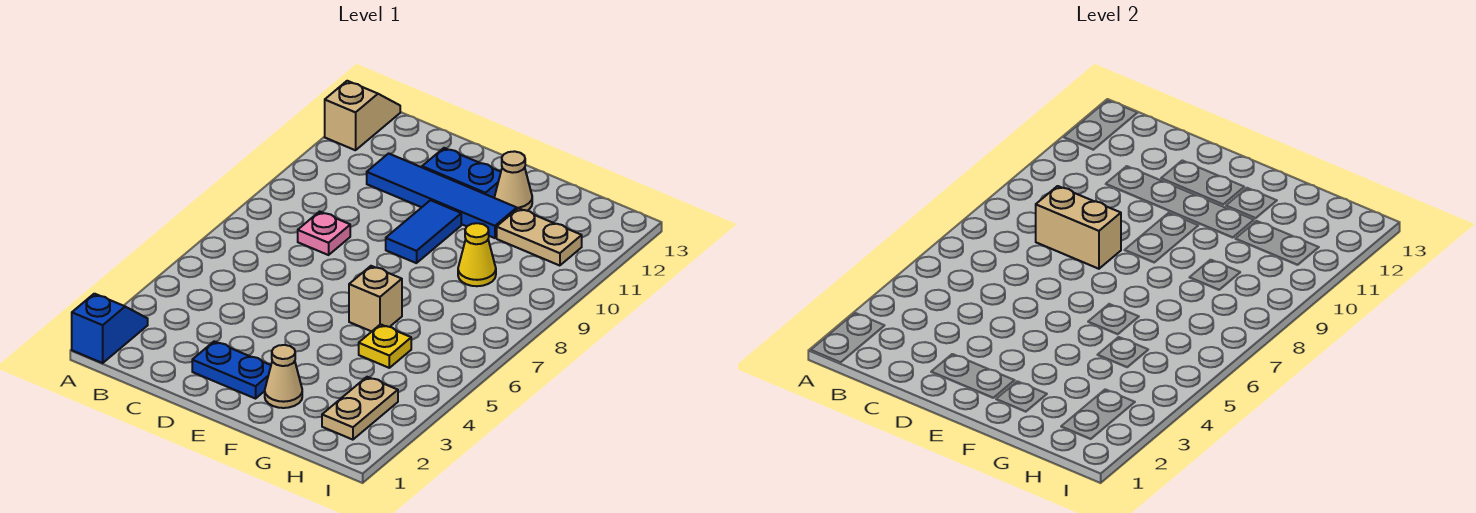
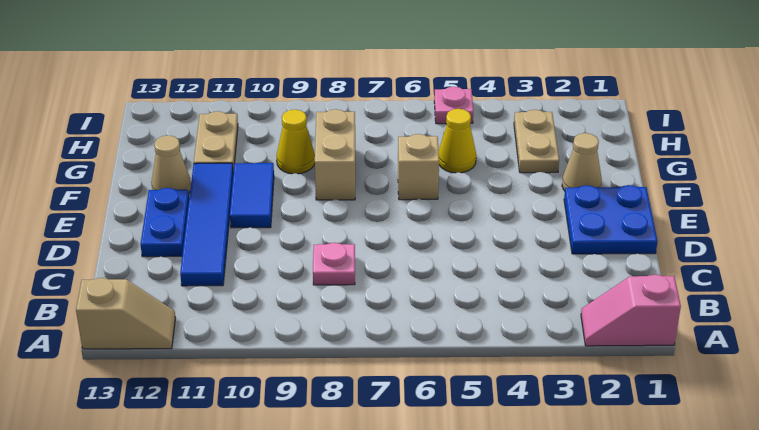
blue slope A1:A2 level 1 top 1 -> pink slope A1:A2 level 1 top 1
tan slope A12:A13 level 1 top 12 -> tan slope A12:A13 level 1 top 13
tan brick C8:D8 level 2 -> tan brick F8:G8 level 1
blue plate D2:E2 level 1 -> blue plate D1:E2 level 1
blue tile E9:E10 level 1 -> blue tile E10:F10 level 1
yellow plate G5 level 1 -> yellow cone G5 level 1
tan plate H2:H3 level 1 -> tan plate G3:H3 level 1
none -> pink plate I5 level 1

